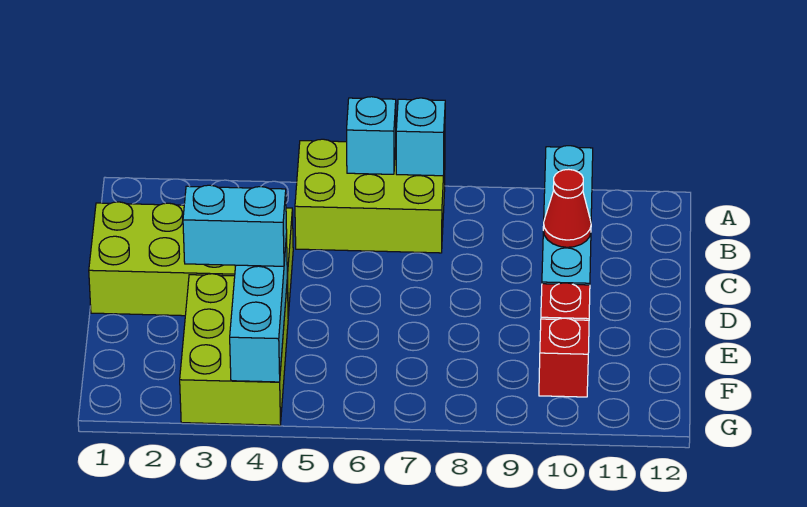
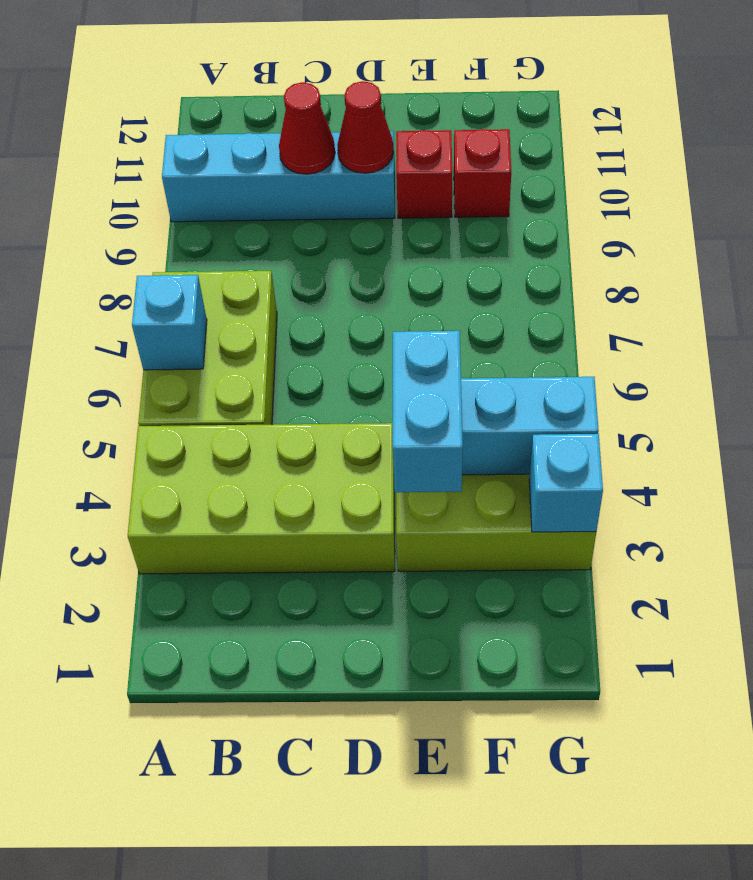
cyan brick A7 level 2 -> cyan brick G3 level 2
lime brick C1:D4 level 1 -> lime brick A3:D4 level 1
none -> red cone D10 level 2

